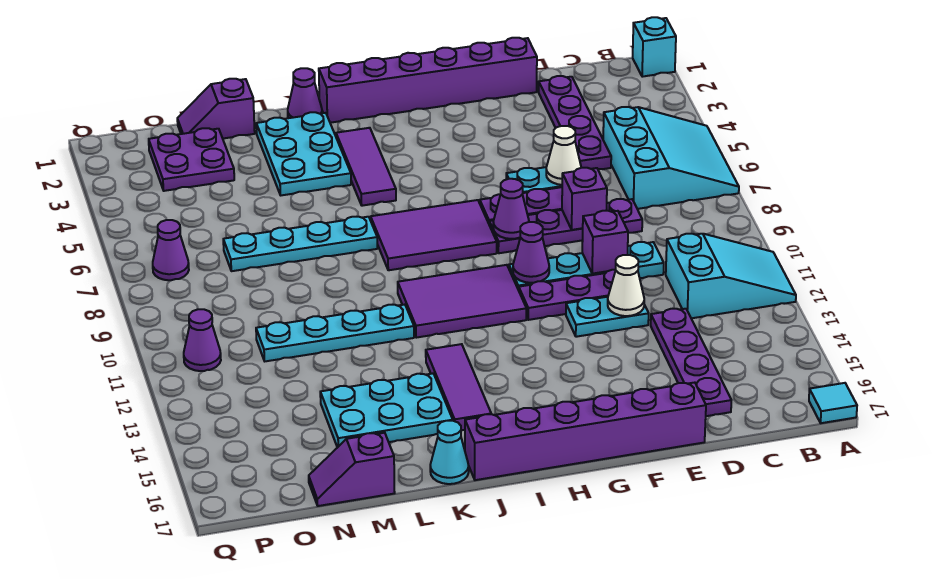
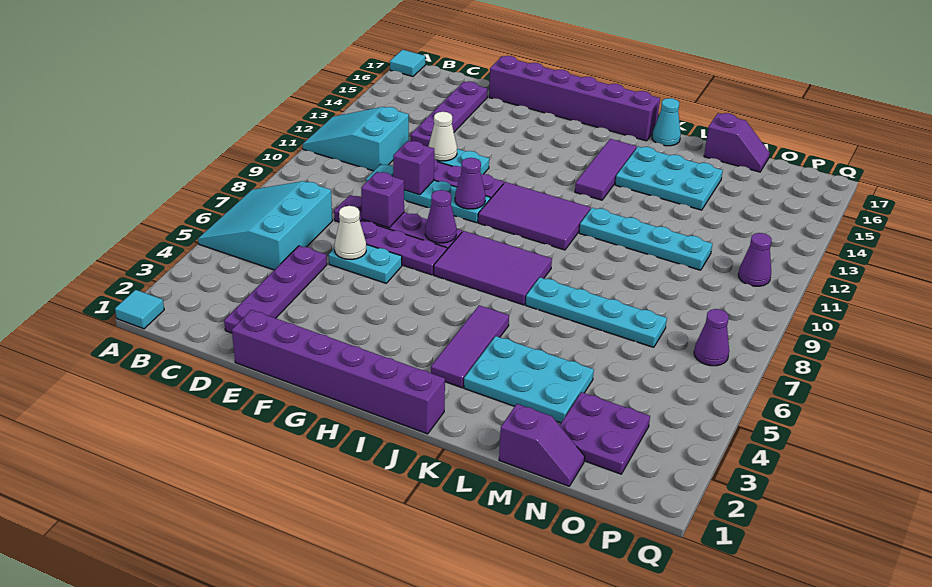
cyan brick A1 level 1 -> cyan tile A1 level 1
purple cone K1 level 1 -> none
cyan plate K2:L4 level 1 -> cyan plate K3:M4 level 1

